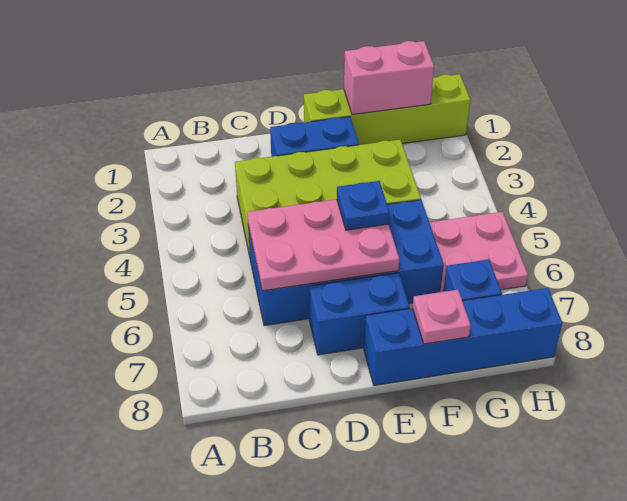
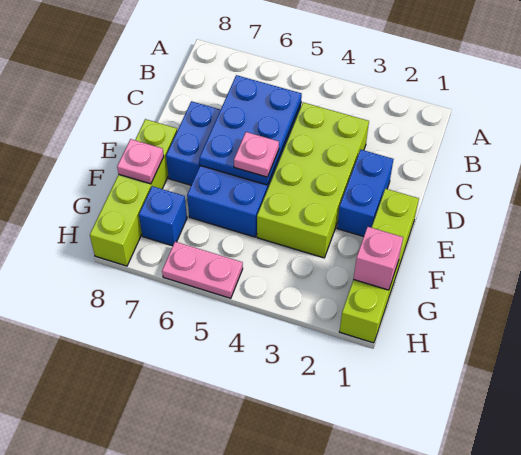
pink plate C5:E6 level 2 -> blue plate C5:E6 level 2
blue plate E5 level 3 -> pink plate E5 level 3
blue brick E8:H8 level 1 -> lime brick E8:H8 level 1
pink brick F1:G1 level 2 -> pink brick G1 level 2
pink plate G5:H6 level 1 -> pink plate H5:H6 level 1

